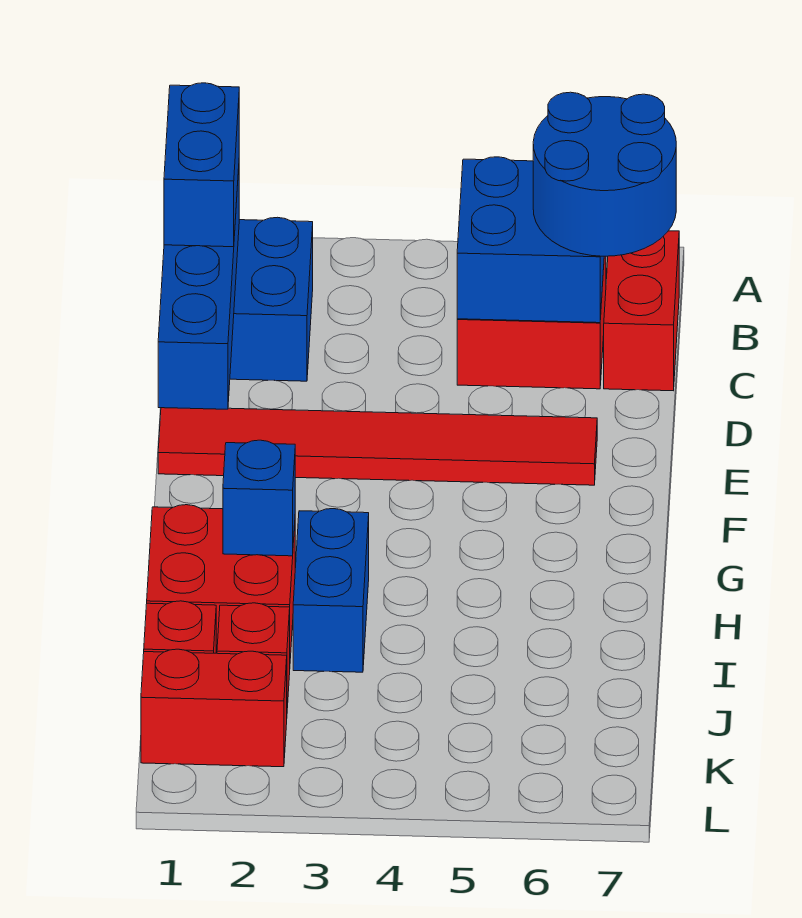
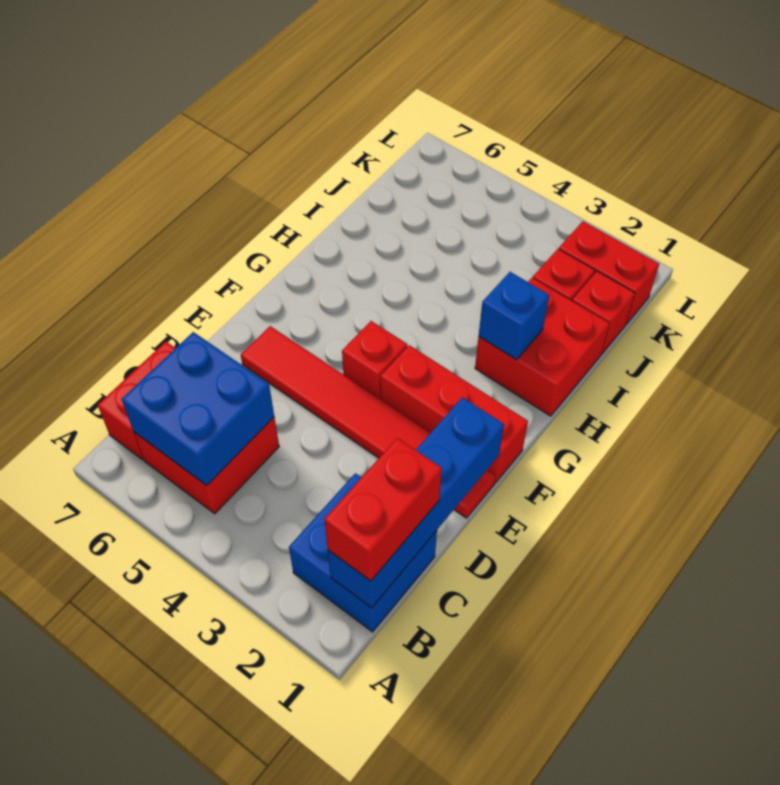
blue brick B1:C1 level 3 -> red brick B1:C1 level 3
blue round brick B6:C7 level 3 -> none
none -> red brick F1:F3 level 1
none -> red brick F4 level 1
blue brick H3:I3 level 1 -> none

